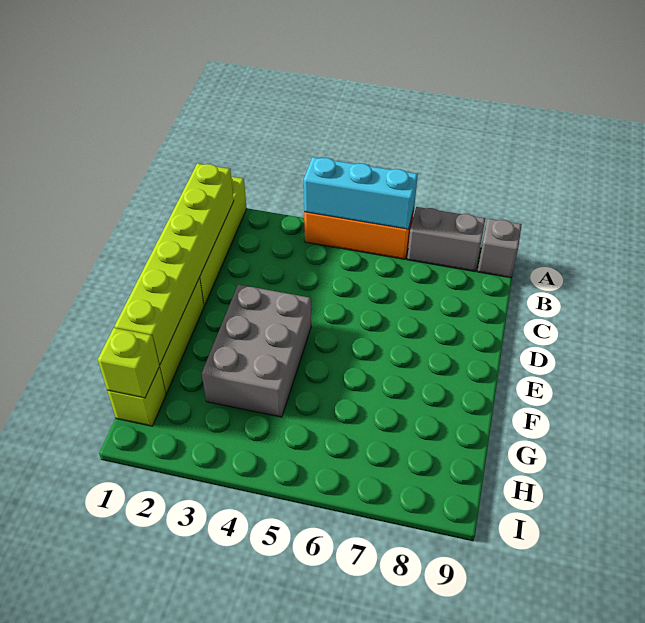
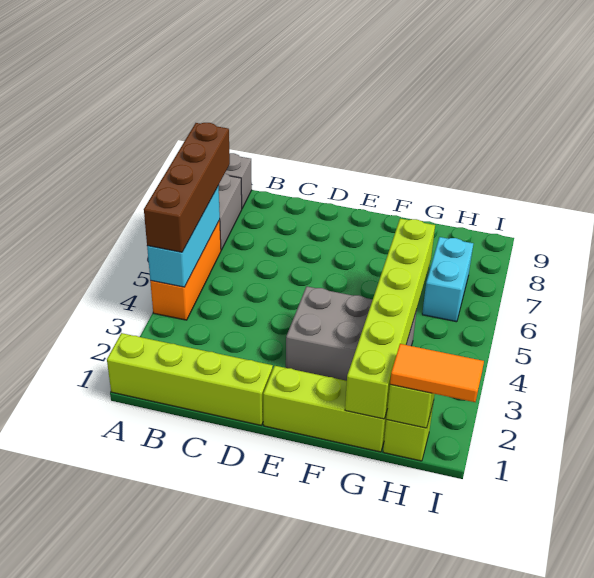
none -> brown brick A4:A7 level 3
lime brick B1:G1 level 2 -> lime brick G1:G6 level 2
none -> orange tile H1:I1 level 3
none -> cyan brick H6:H7 level 1

